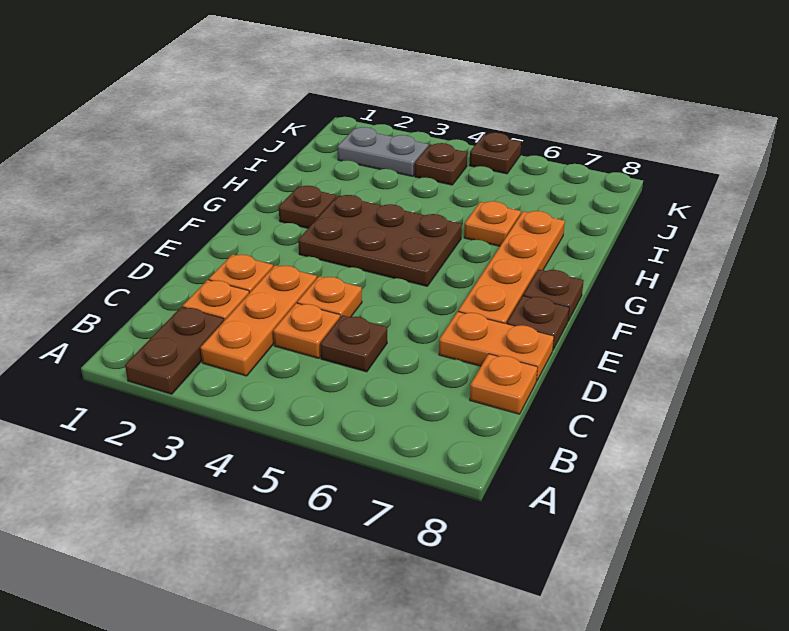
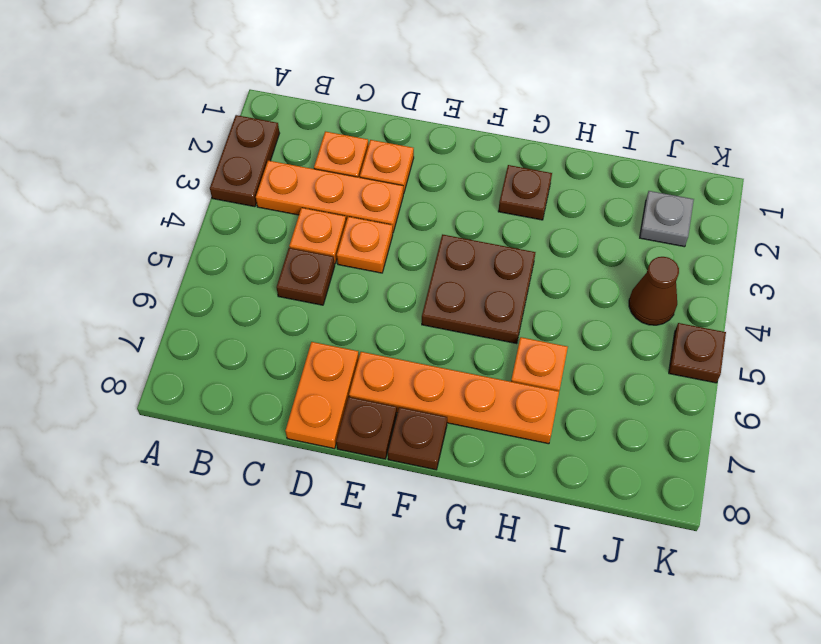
brown plate A2:B2 level 1 -> brown plate A2:A3 level 1
orange plate C8 level 1 -> none
brown plate F3:G5 level 1 -> brown plate F4:G5 level 1
grey plate J2:J3 level 1 -> grey plate J2 level 1
brown plate J4 level 1 -> brown cone J4 level 1

